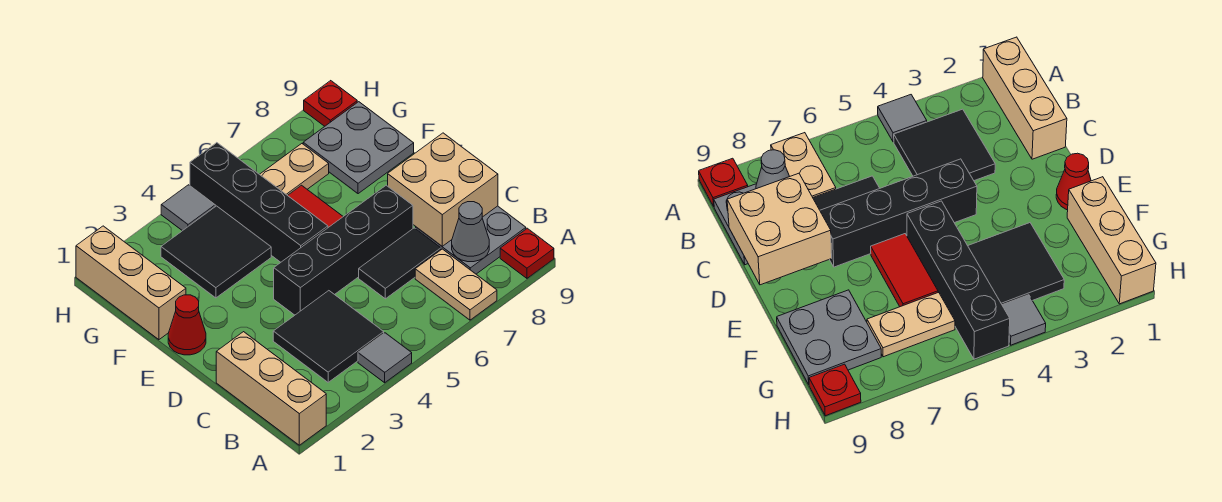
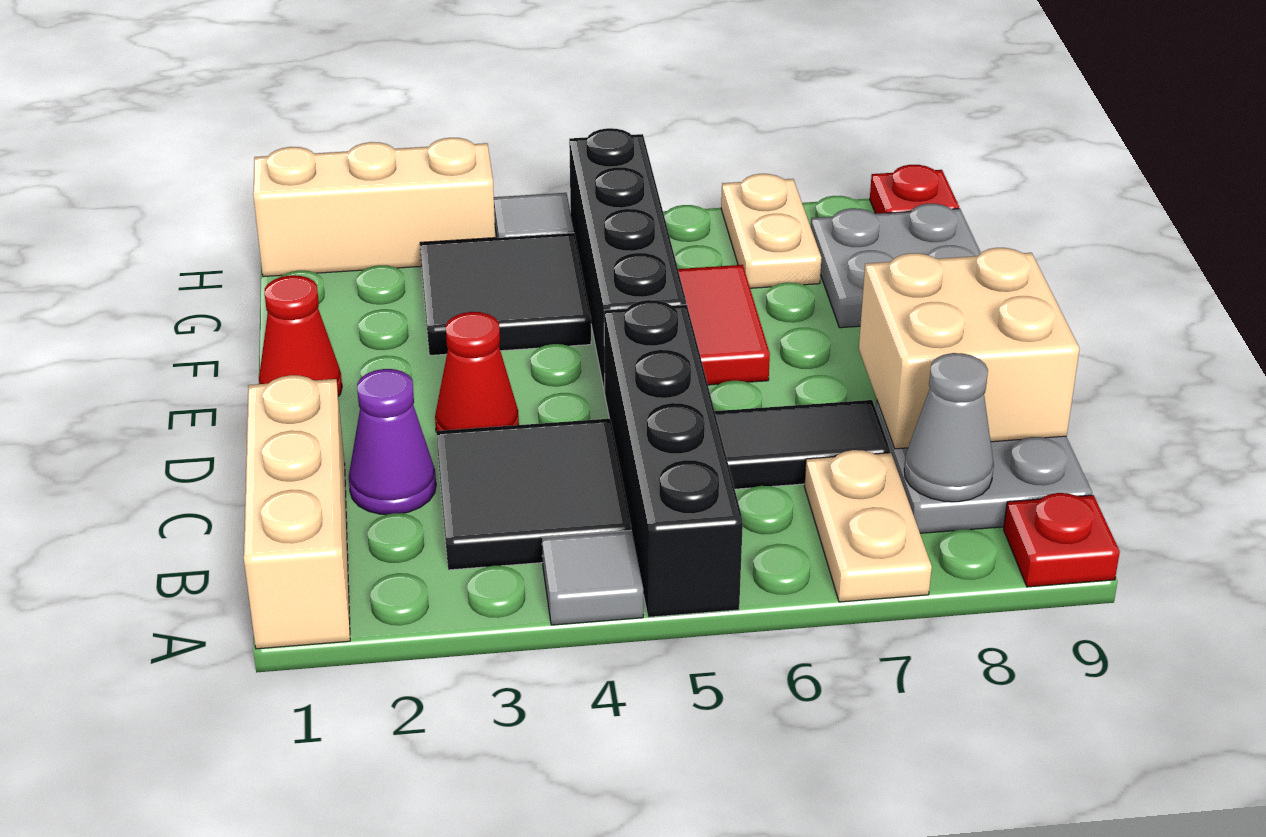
none -> purple cone C2 level 1
none -> red cone D3 level 1
black brick D4:D7 level 1 -> black brick A5:D5 level 1
tan brick F1:H1 level 1 -> tan brick H1:H3 level 1
tan plate G6:G7 level 1 -> tan plate G7:H7 level 1

